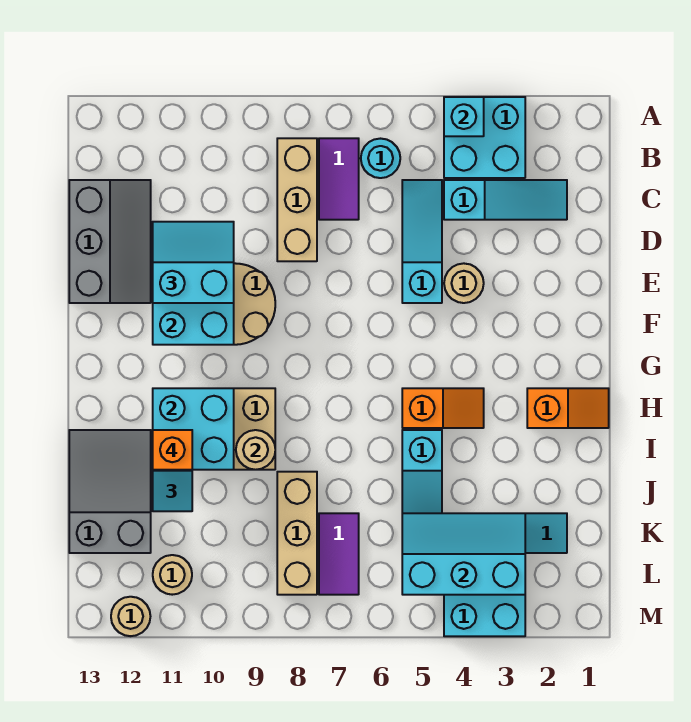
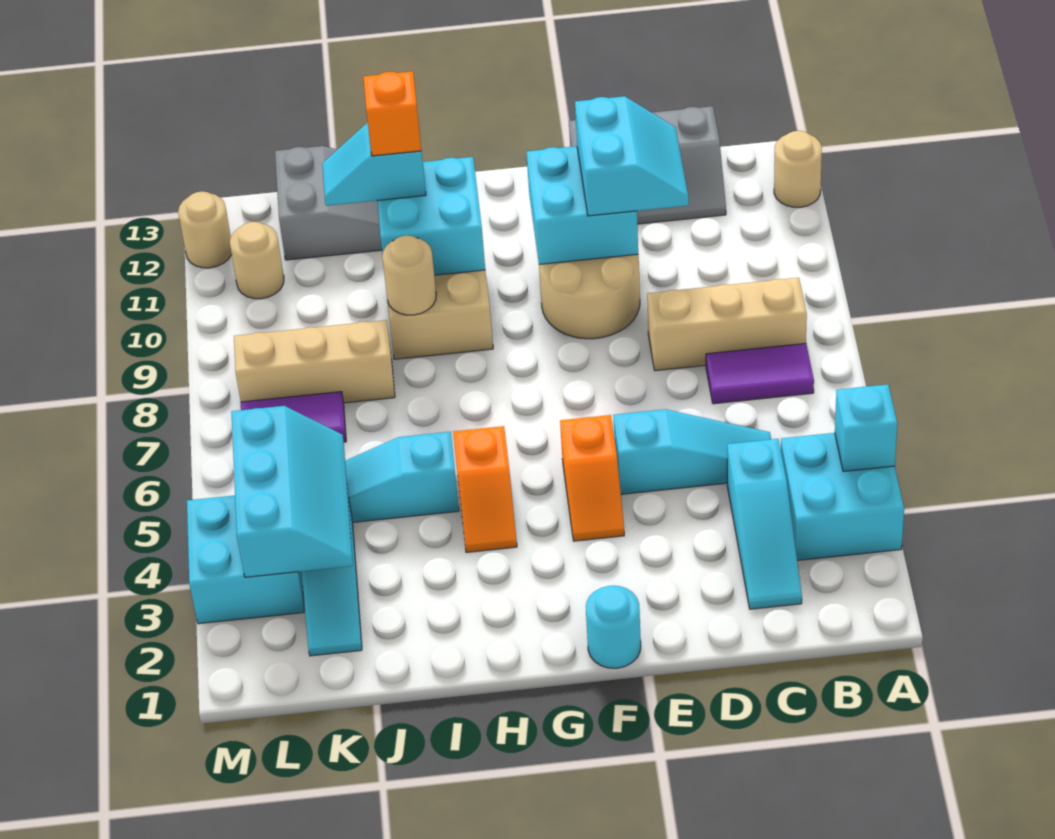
cyan round brick B6 level 1 -> cyan round brick F1 level 1
tan round brick E4 level 1 -> tan round brick A12 level 1
orange slope H1:H2 level 1 top 2 -> orange slope F4:F5 level 1 top 5

